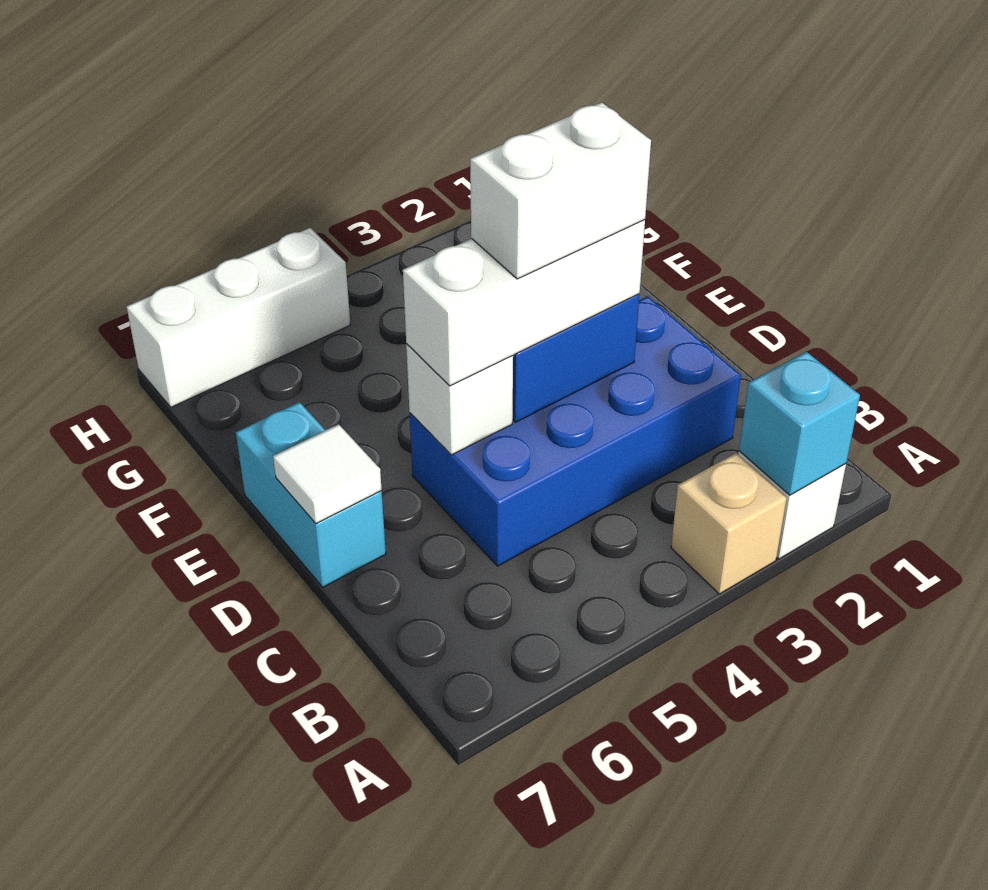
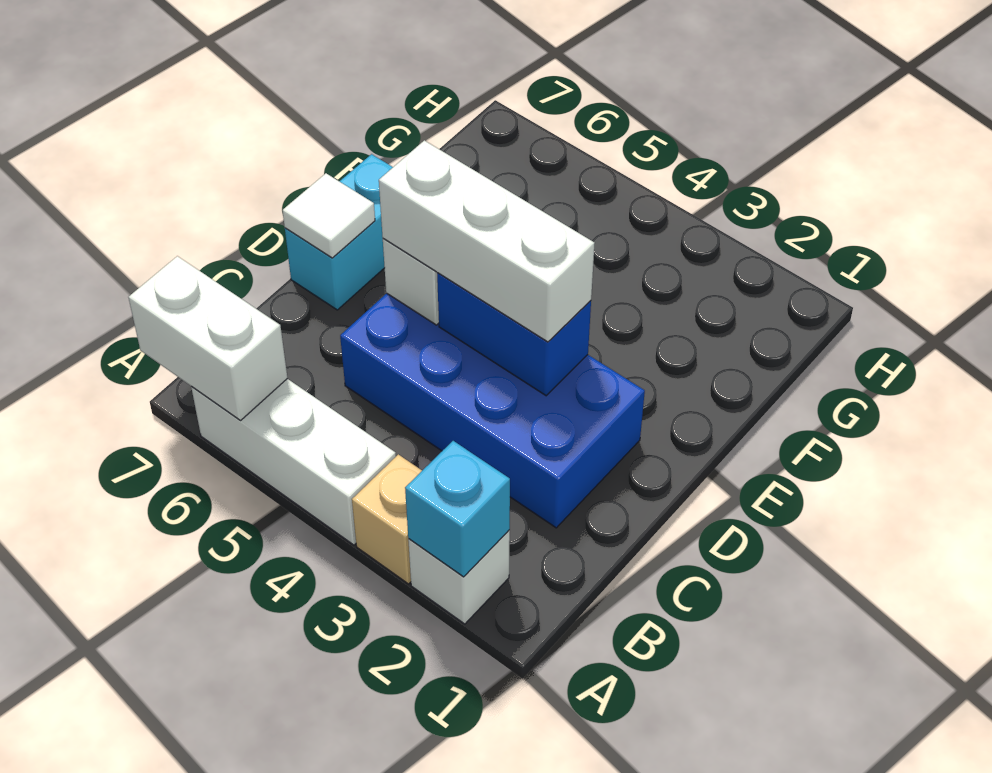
white brick D3:D4 level 4 -> white brick A6:A7 level 2
white brick H5:H7 level 1 -> white brick A4:A6 level 1

